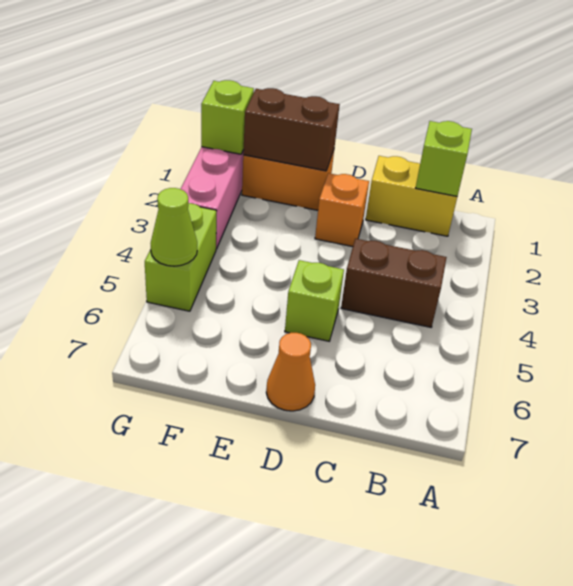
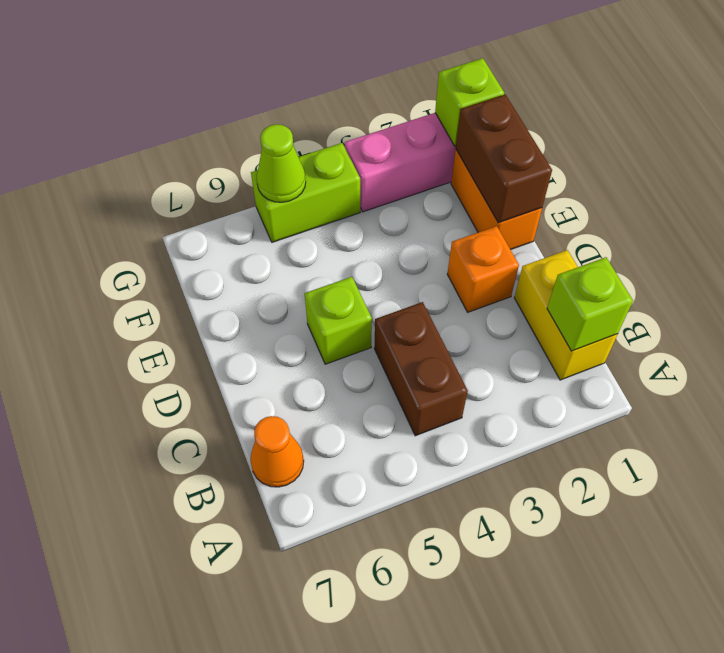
orange cone D7 level 1 -> orange cone B7 level 1

